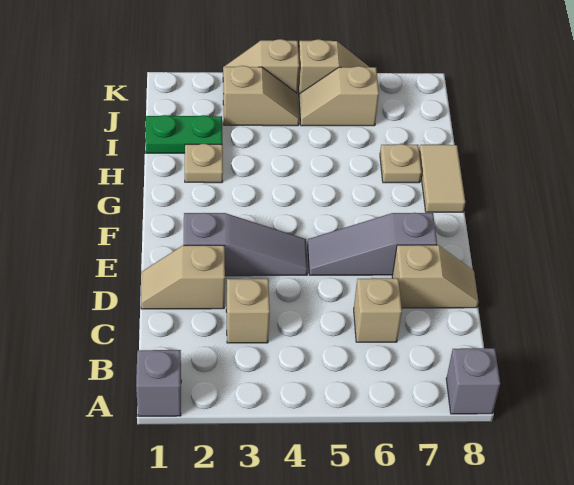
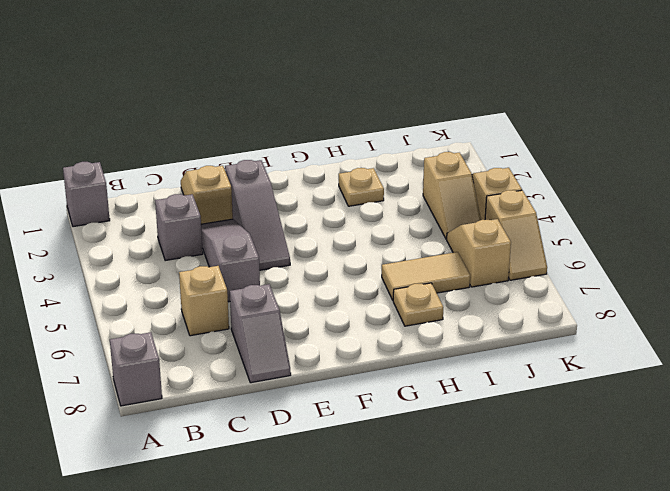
tan brick C3 level 1 -> grey brick C3 level 1
tan slope D7:D8 level 1 top 7 -> grey slope D7:D8 level 1 top 7
grey slope E5:E7 level 1 top 7 -> grey slope D3:D5 level 1 top 5
tan tile G8:H8 level 1 -> tan tile H6:I6 level 1
green plate I1:I2 level 1 -> none

